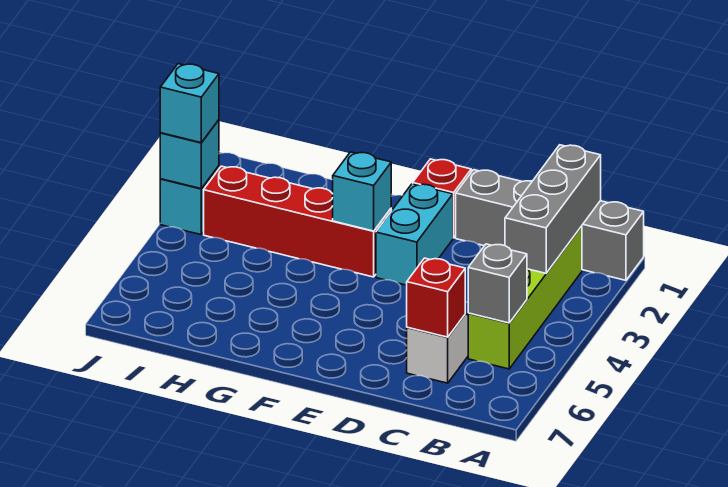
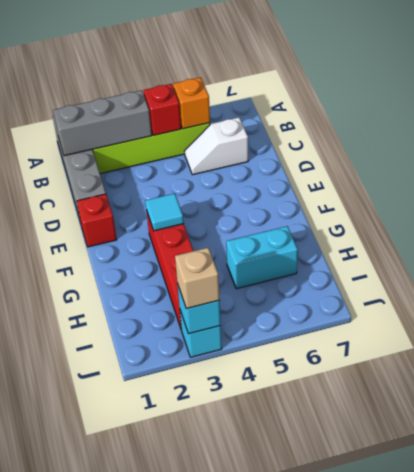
grey brick B5 level 2 -> orange brick B5 level 2
red brick C6 level 2 -> red brick B4 level 2
cyan brick E2:E3 level 1 -> cyan brick H5:H6 level 1
cyan brick F3 level 2 -> cyan tile F3 level 2
cyan brick J3 level 3 -> tan brick J3 level 3

